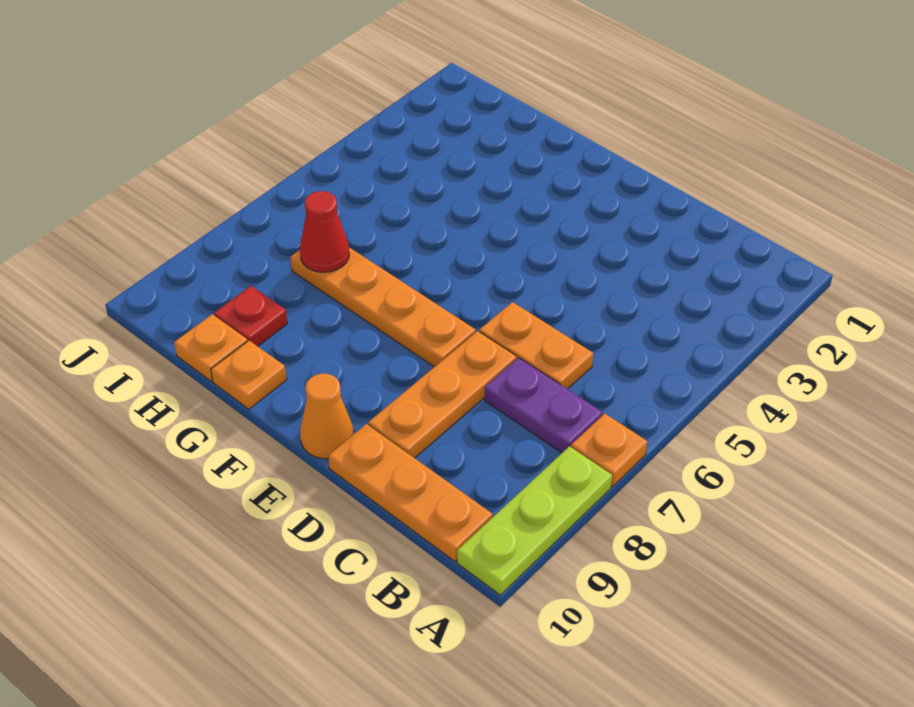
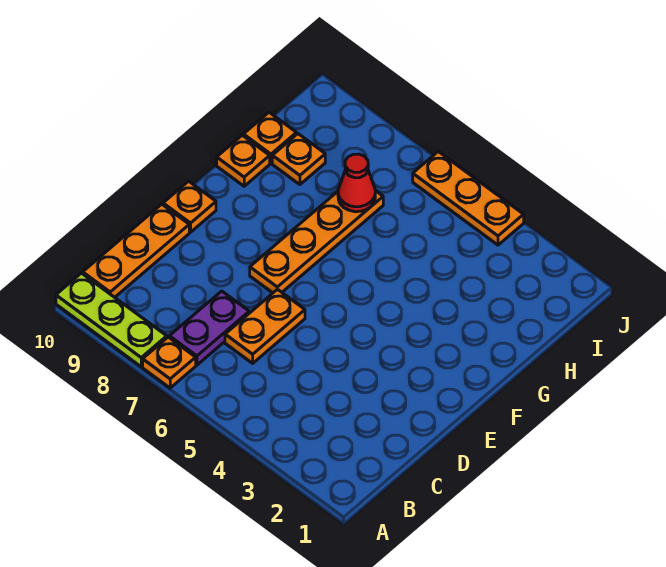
orange plate D7:D9 level 1 -> orange plate J4:J6 level 1
orange cone E10 level 1 -> orange plate E10 level 1
red plate H9 level 1 -> orange plate H9 level 1

